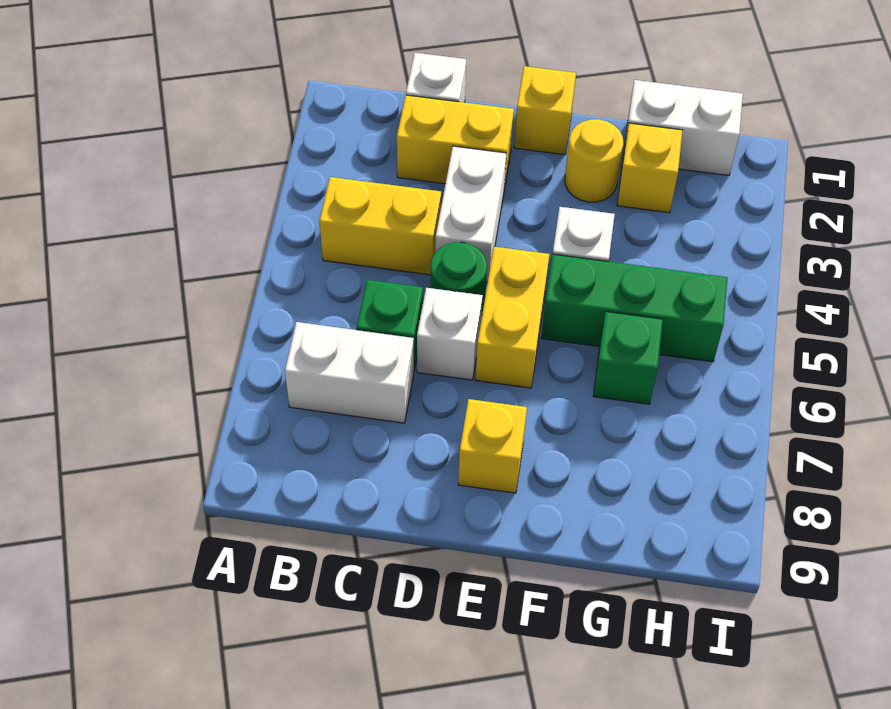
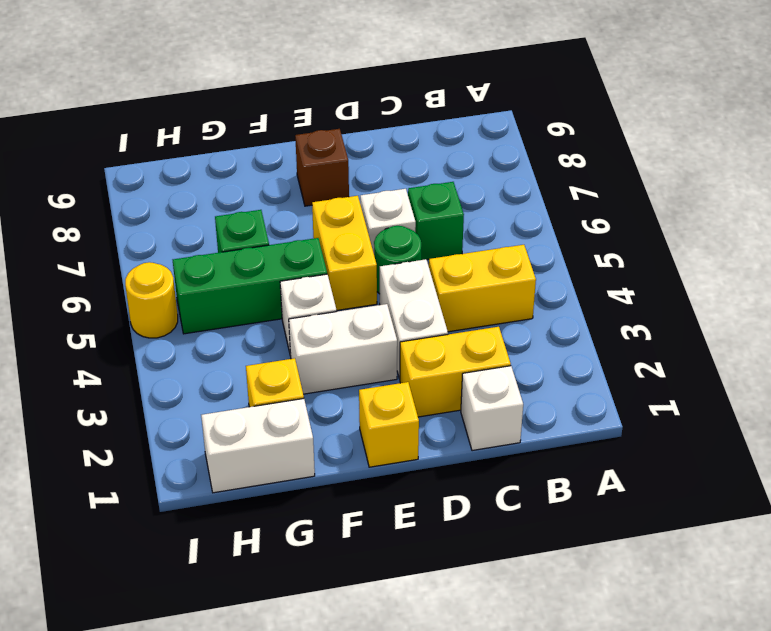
white brick B7:C7 level 1 -> white brick E3:F3 level 1
yellow brick E8 level 1 -> brown brick E8 level 1
yellow round brick F2 level 1 -> yellow round brick I5 level 1

